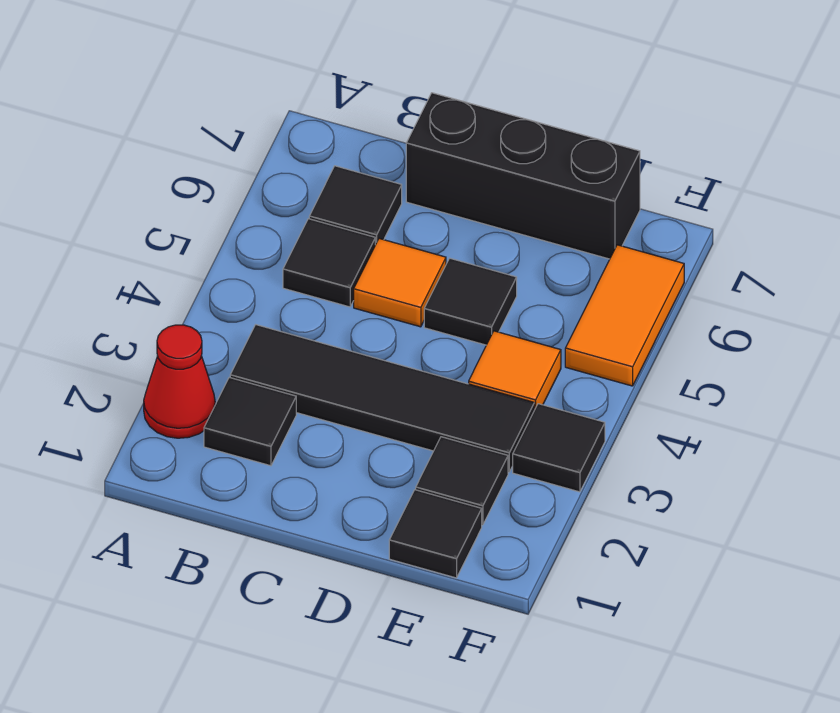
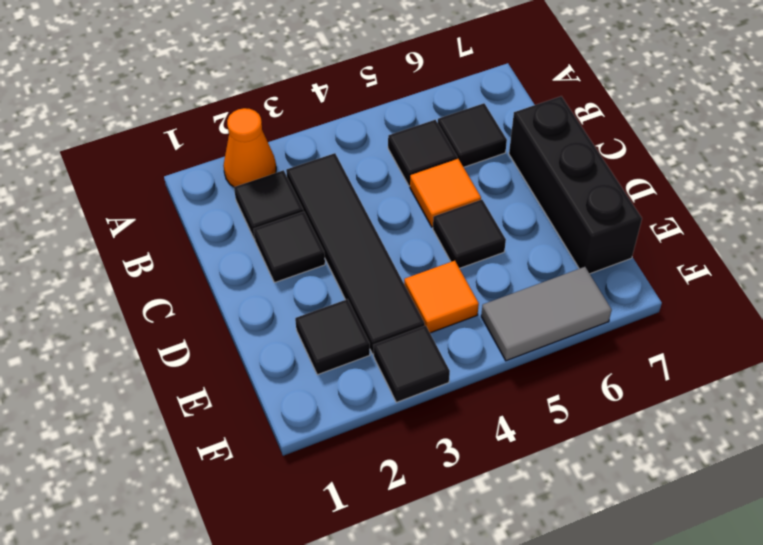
red cone A2 level 1 -> orange cone A2 level 1
black tile E1 level 1 -> black tile C2 level 1
orange tile F5:F6 level 1 -> grey tile F5:F6 level 1

